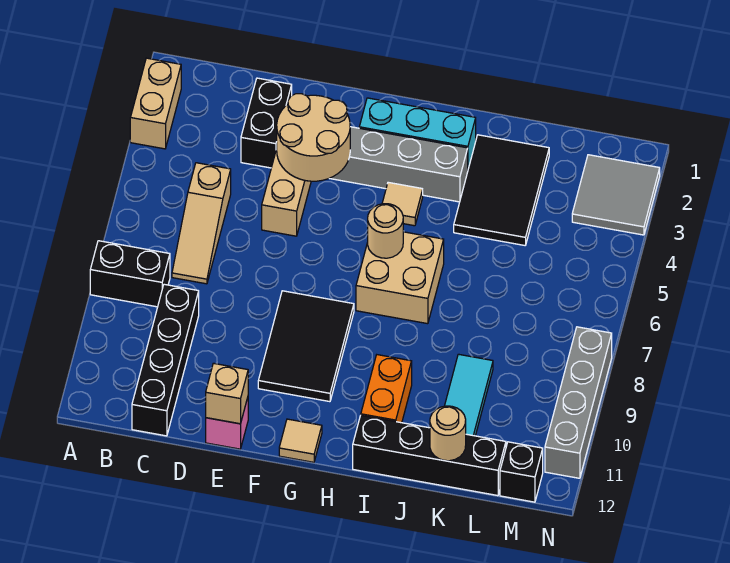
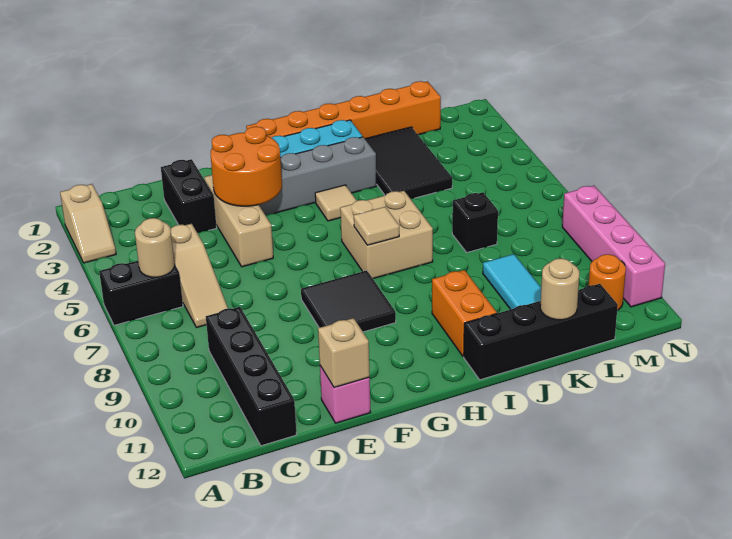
tan brick A2:A3 level 1 -> tan slope A2:A3 level 1 top 2
black brick A8:B8 level 1 -> black brick A6:B6 level 1
tan round brick E3:F4 level 2 -> orange round brick E3:F4 level 2
black tile F8:G10 level 1 -> black tile F8:G9 level 1
none -> orange brick G1:L1 level 1
tan tile G12 level 1 -> tan tile H7 level 2
tan round brick H6 level 2 -> tan round brick B6 level 2
grey tile M2:N3 level 1 -> none
none -> orange round brick M11 level 1
black brick M12 level 1 -> black brick K7 level 1
grey brick N8:N11 level 1 -> pink brick N8:N11 level 1

